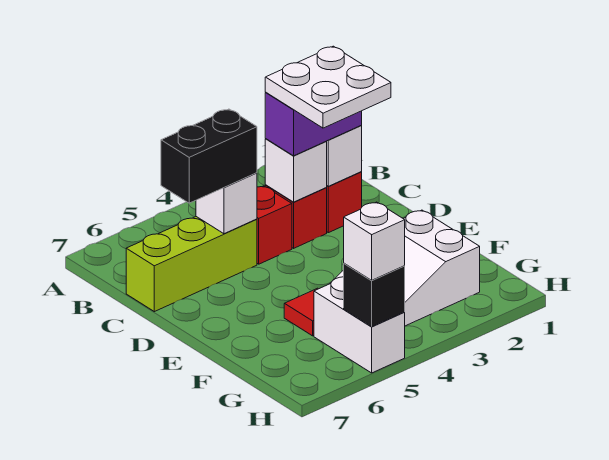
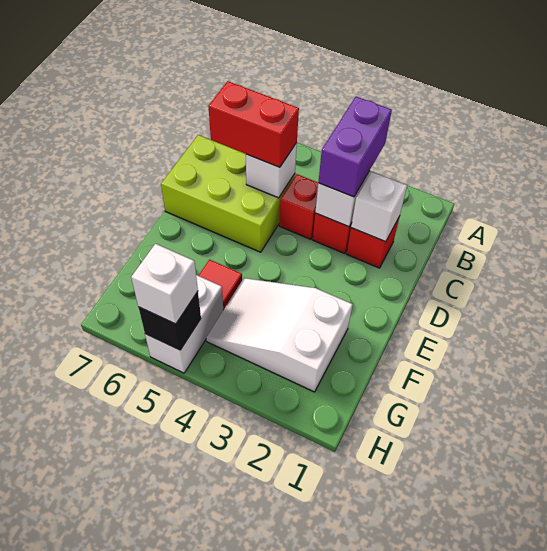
purple brick C2:C3 level 3 -> purple brick B3:C3 level 3
white plate C2:D3 level 4 -> none
lime brick C5:C7 level 1 -> lime brick C5:D7 level 1
black brick C5:C6 level 3 -> red brick C5:C6 level 3

